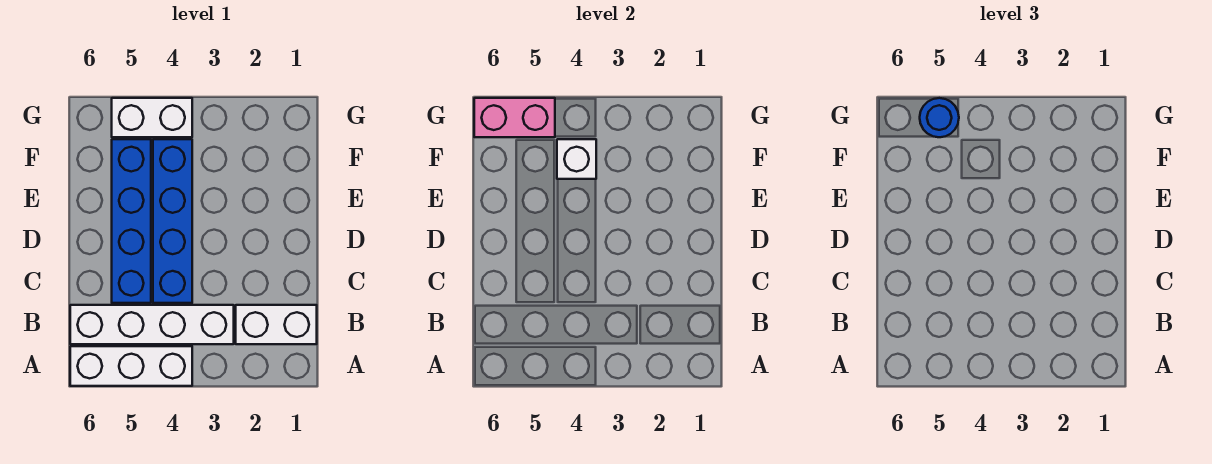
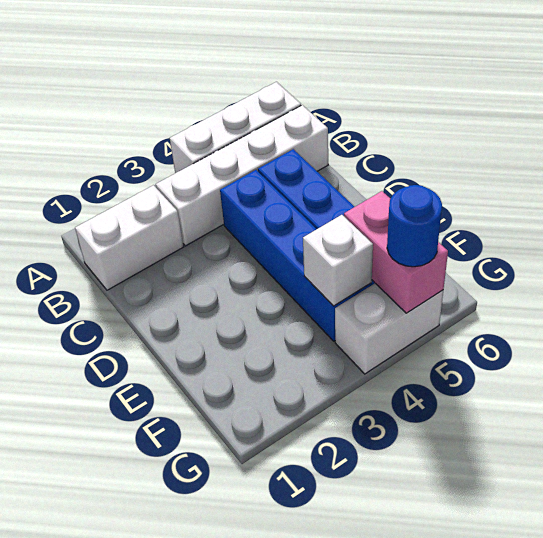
pink brick G5:G6 level 2 -> pink brick F5:G5 level 2

